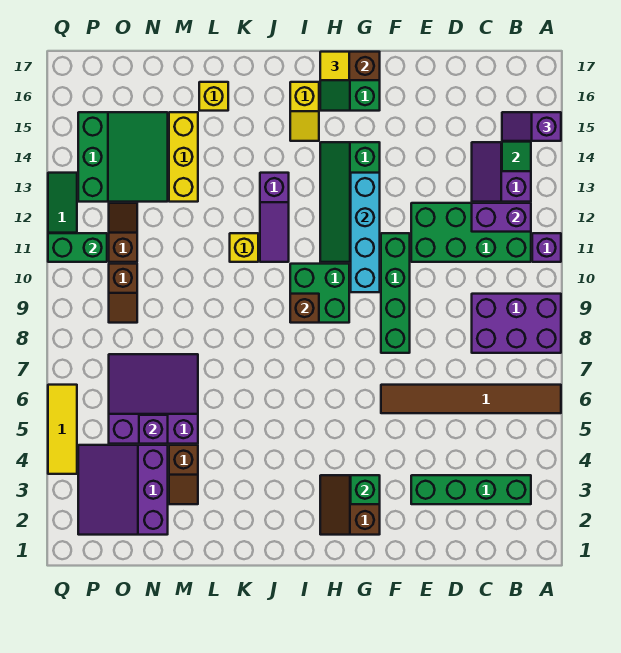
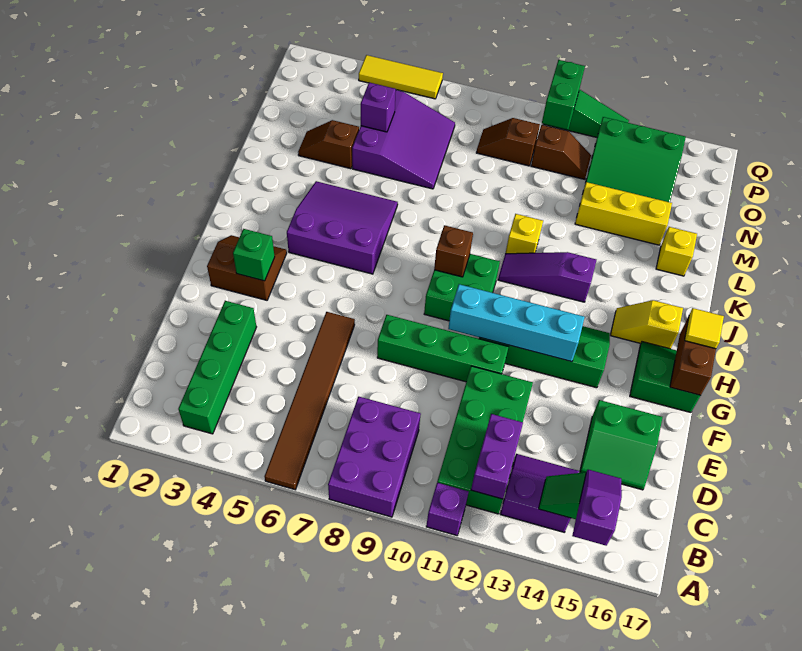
none -> green slope D15:E16 level 1 top E
purple slope N2:P4 level 1 top N -> purple slope I4:K6 level 1 top I

